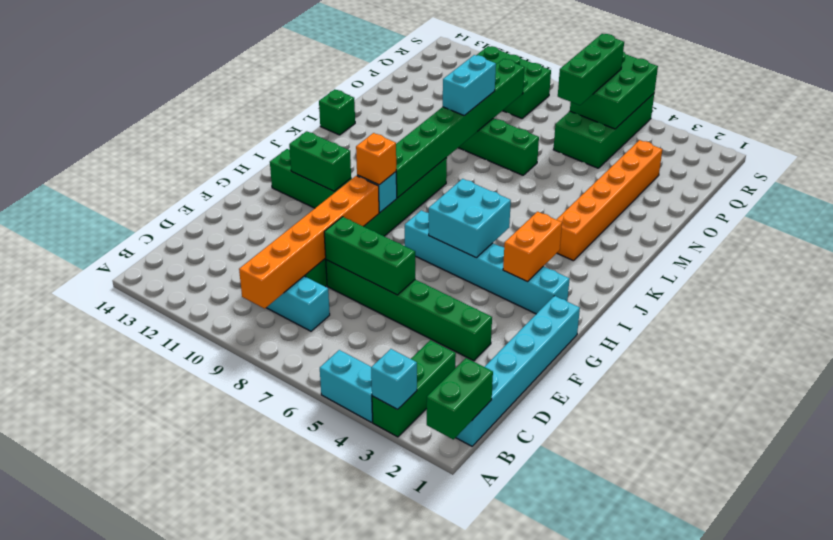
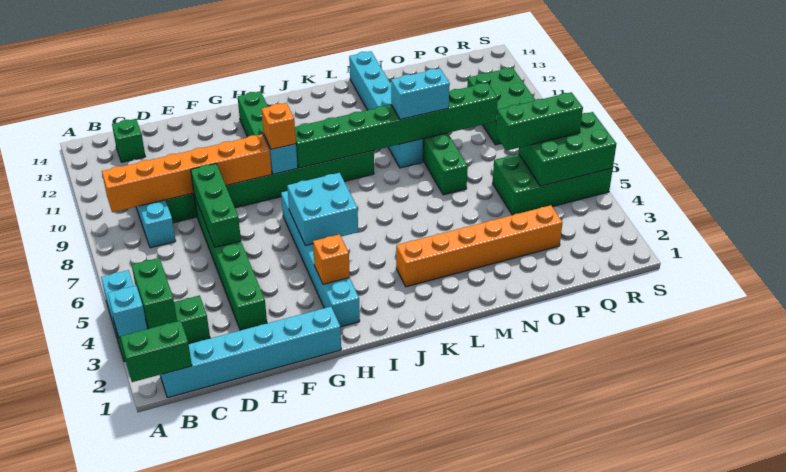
orange brick H3:I3 level 2 -> orange brick H3 level 2
green brick H11:H12 level 2 -> green brick B3:B4 level 2
green brick L14 level 1 -> green brick C13 level 1
none -> cyan brick M9:M14 level 1

